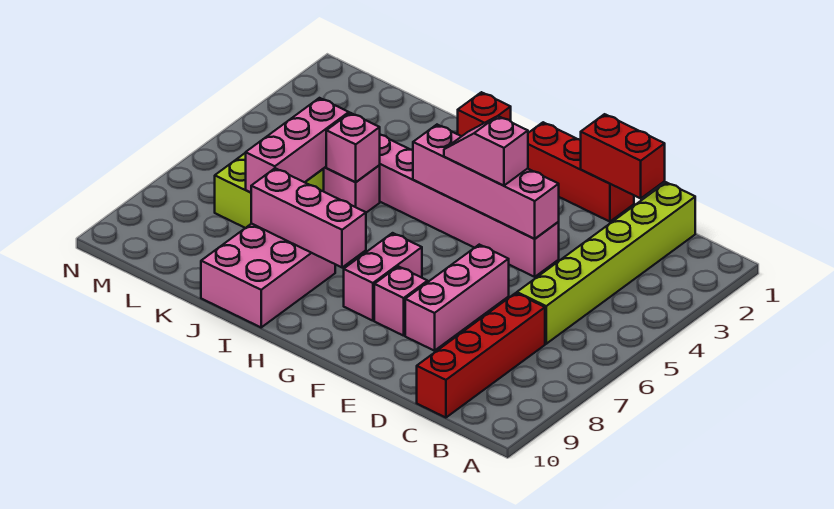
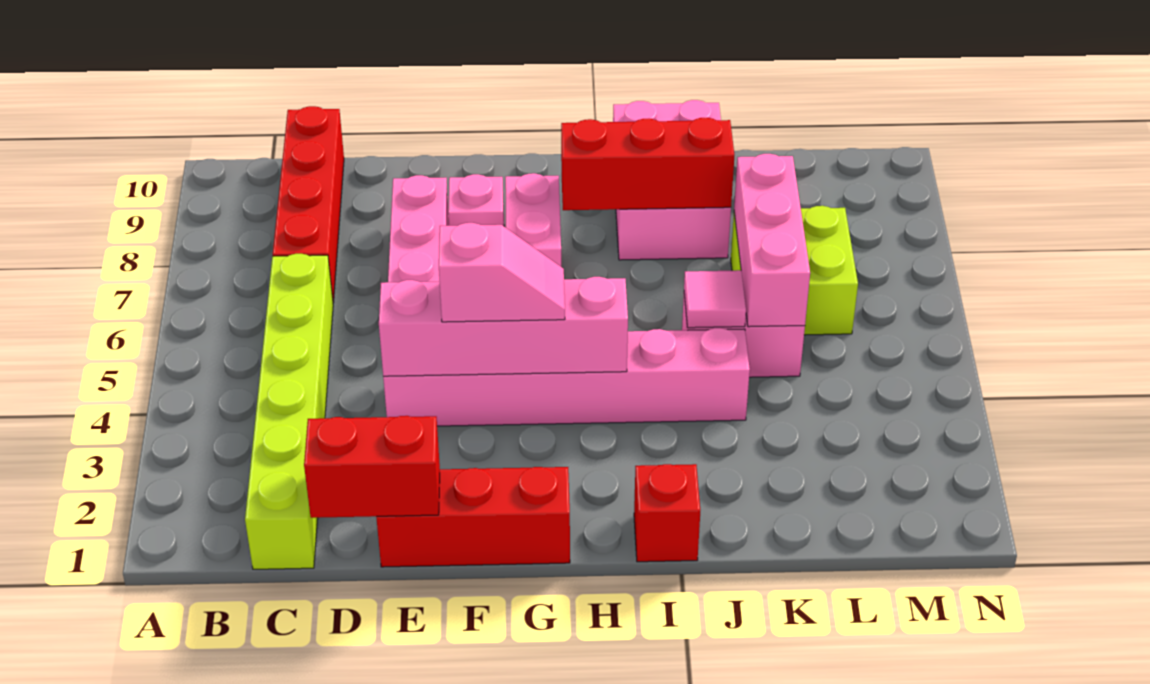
pink brick H8:J8 level 2 -> red brick H8:J8 level 2
pink brick J5 level 2 -> pink tile J5 level 2

